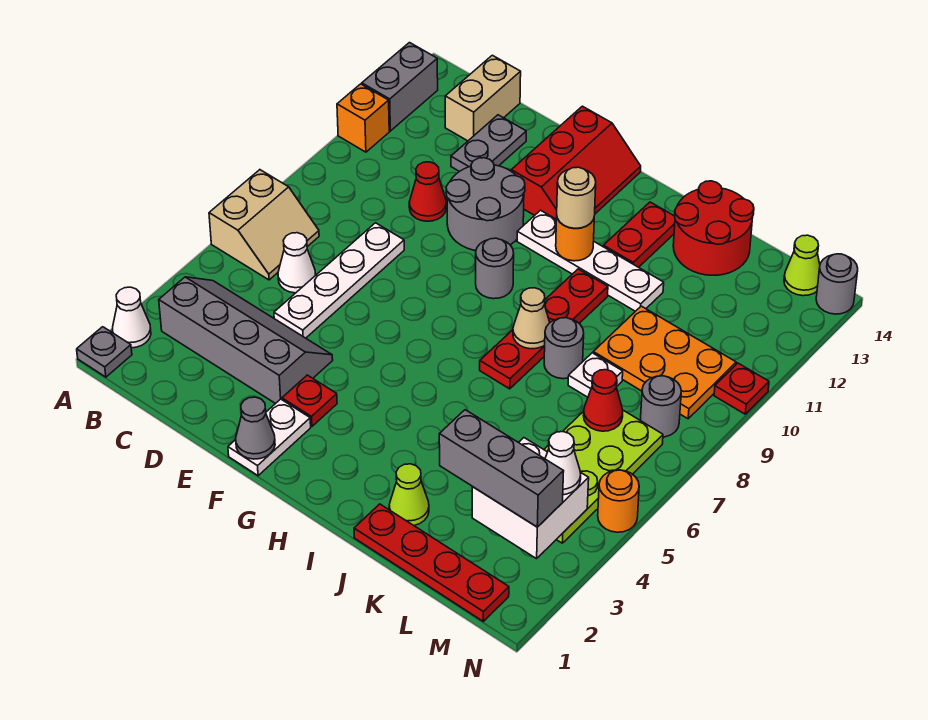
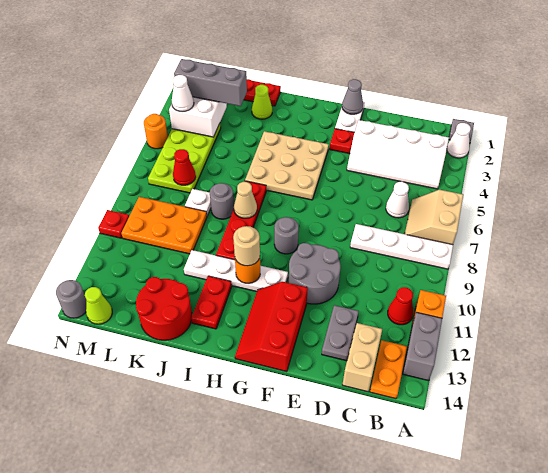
grey slope B3:E4 level 1 top 3 -> white slope B3:E4 level 1 top 3
none -> orange plate B13:B14 level 1
white plate D5:D8 level 1 -> white plate A8:D8 level 1
red cone D10 level 1 -> red cone B11 level 1
none -> tan plate G4:I6 level 1
grey round brick M8 level 1 -> none

